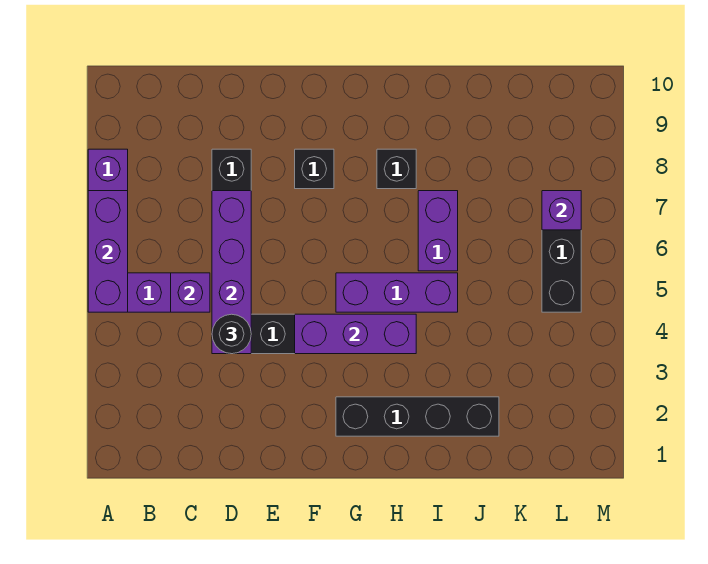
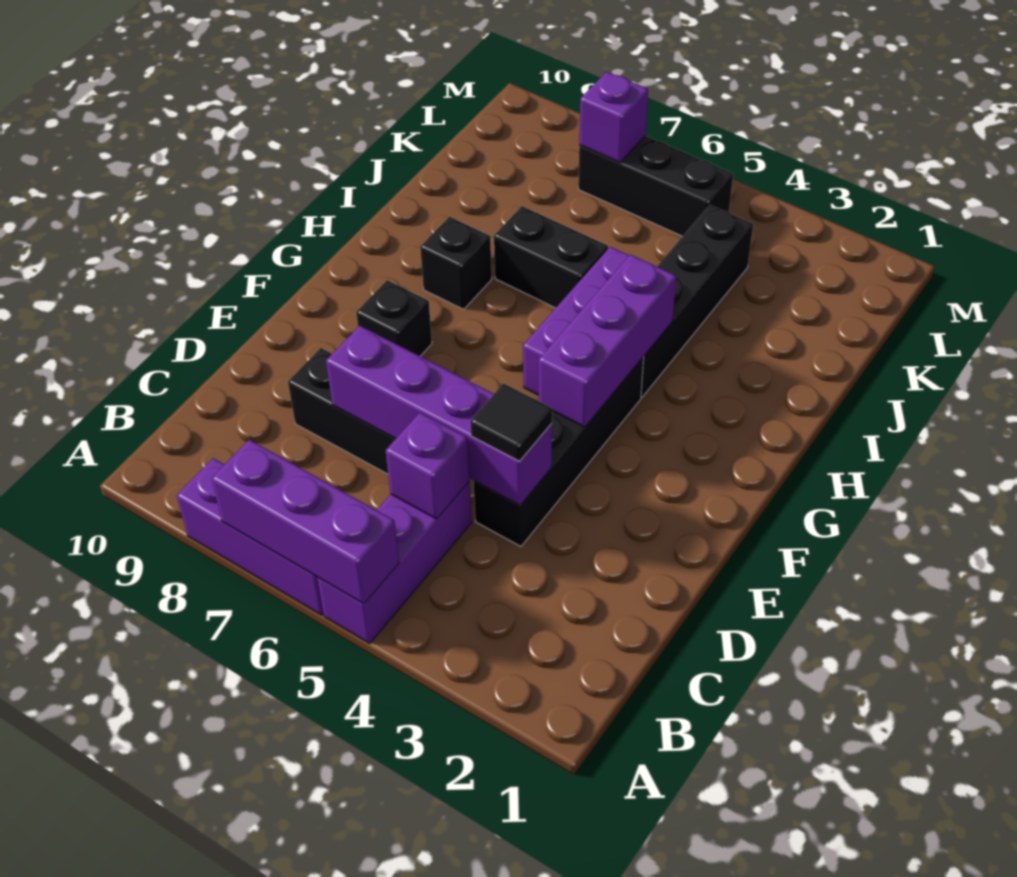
black round brick D4 level 3 -> black tile D4 level 3
black brick G2:J2 level 1 -> black brick H4:K4 level 1
purple brick I6:I7 level 1 -> black brick I6:I7 level 1

